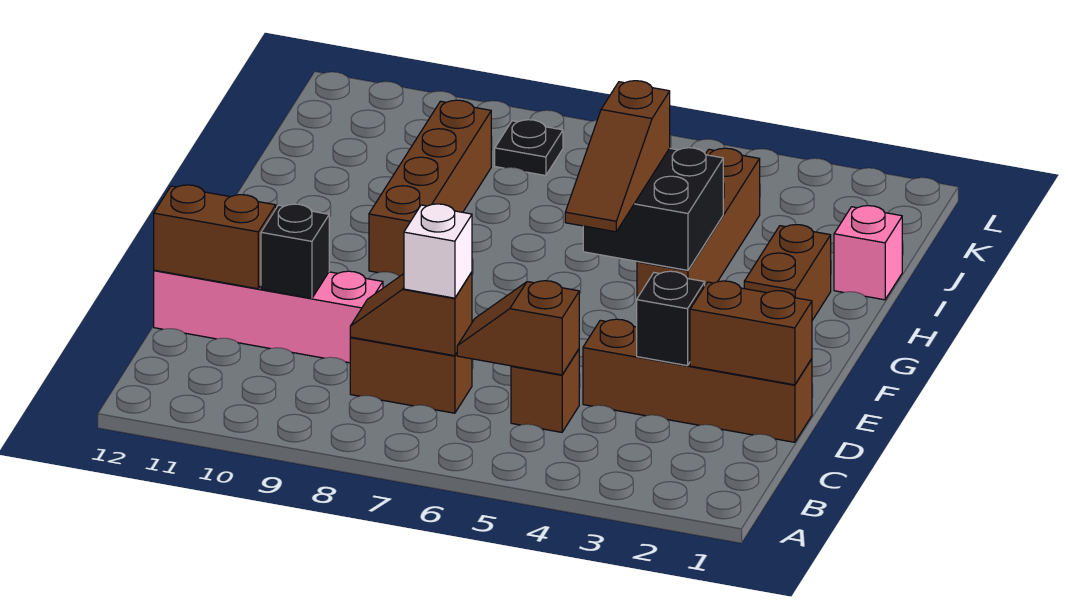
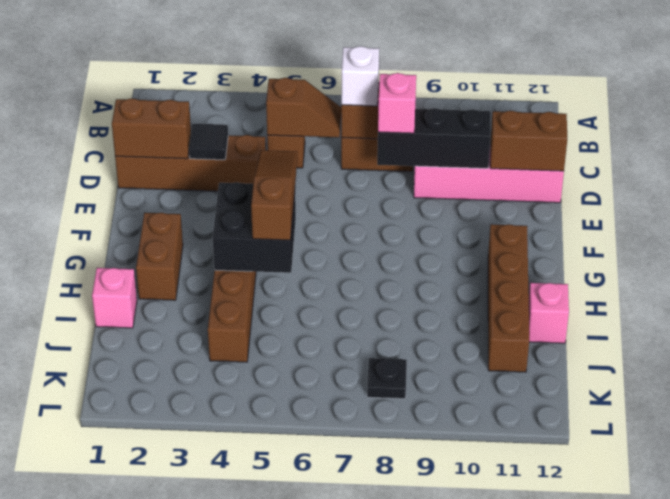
black brick D3 level 2 -> black tile D3 level 2
none -> pink brick D8 level 3
black brick D10 level 2 -> black brick D8:D10 level 2
brown brick G9:J9 level 1 -> brown brick G11:J11 level 1
none -> pink brick I12 level 1

